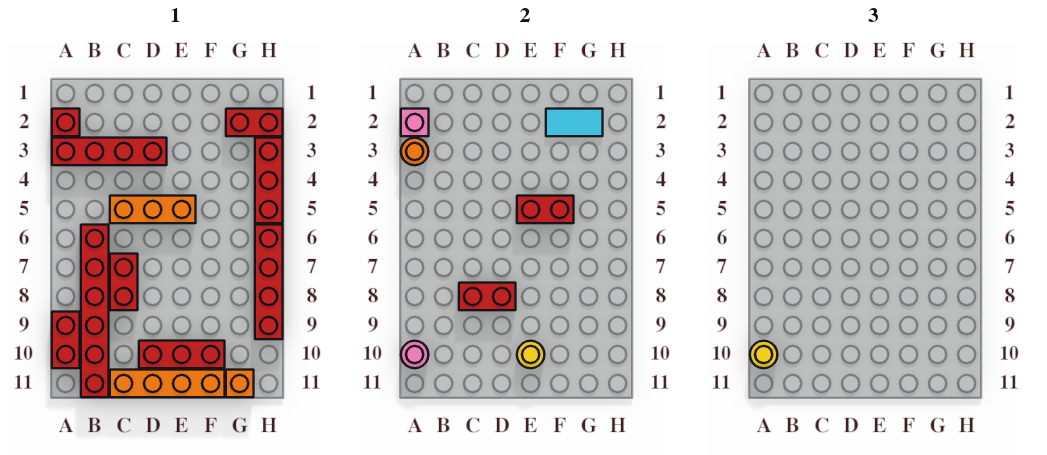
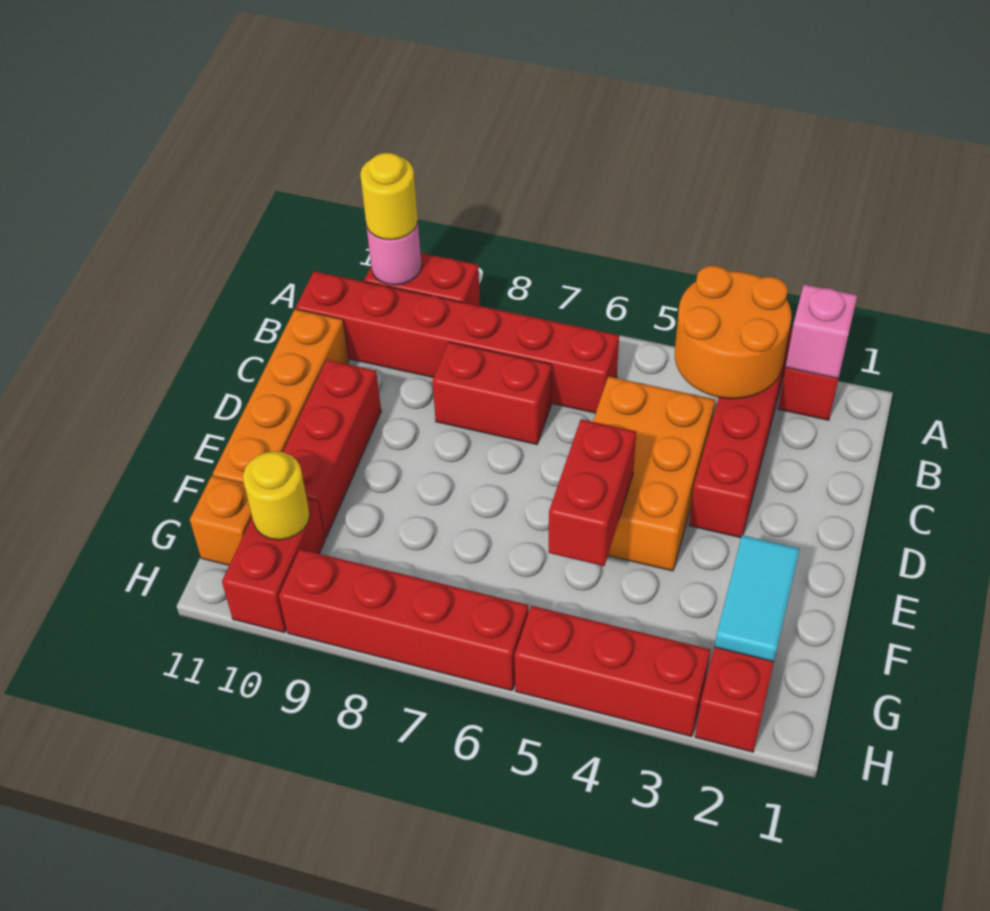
orange round brick A3 level 2 -> orange round brick A3:B4 level 2
orange brick C5:E5 level 1 -> orange brick C4:E5 level 1
red brick C8:D8 level 2 -> red brick G10:H10 level 1
yellow round brick E10 level 2 -> yellow round brick G10 level 2

